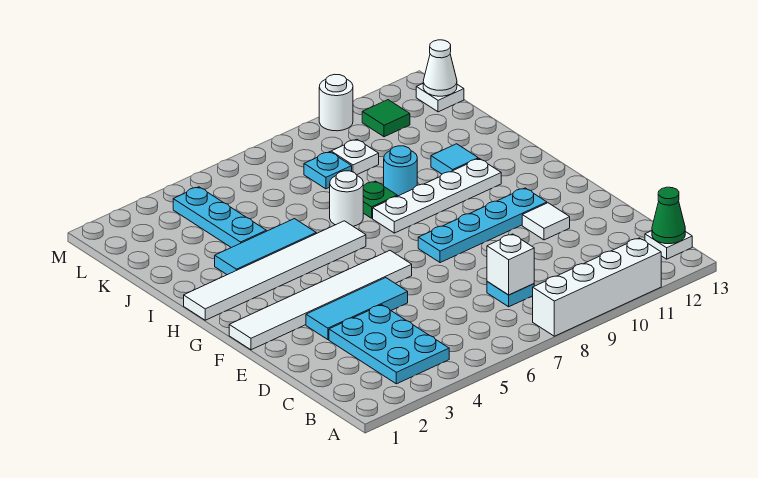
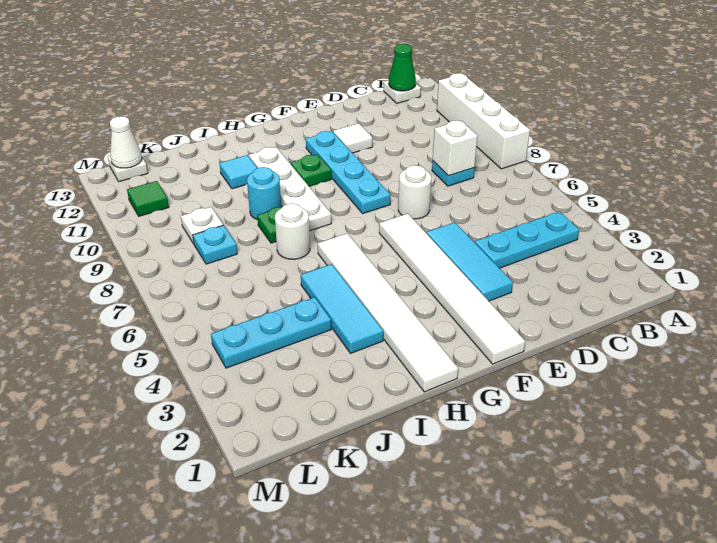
cyan plate B3:D4 level 1 -> cyan plate B4:D4 level 1
none -> green plate G10 level 1
white round brick M10 level 1 -> white round brick E7 level 1

